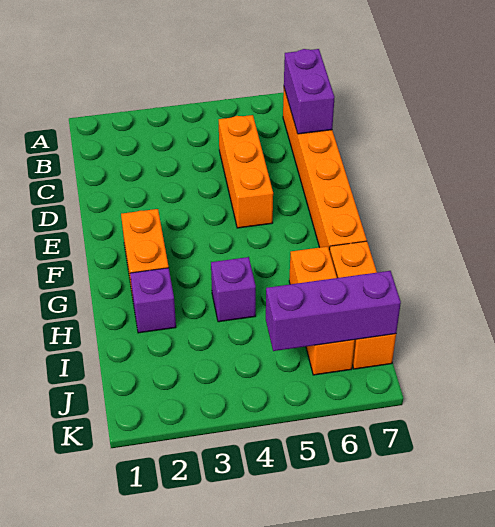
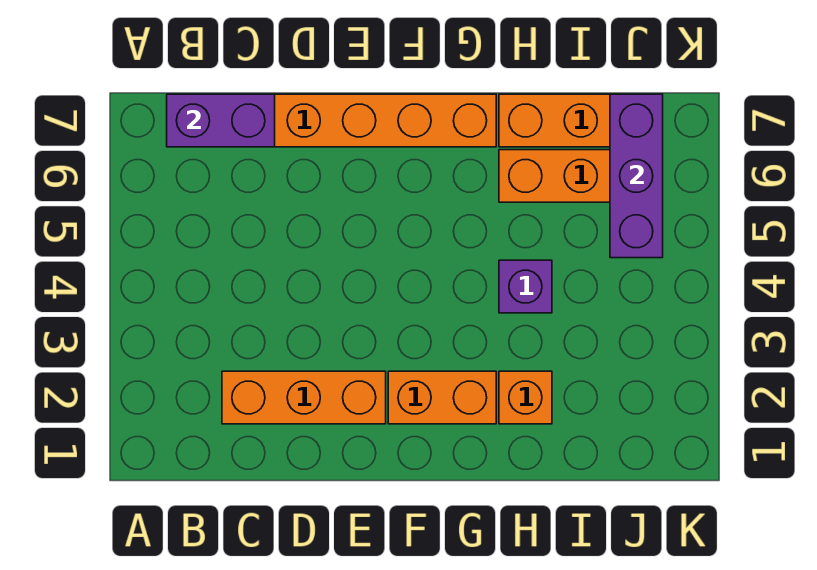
orange brick C5:E5 level 1 -> orange brick C2:E2 level 1
purple brick H2 level 1 -> orange brick H2 level 1

